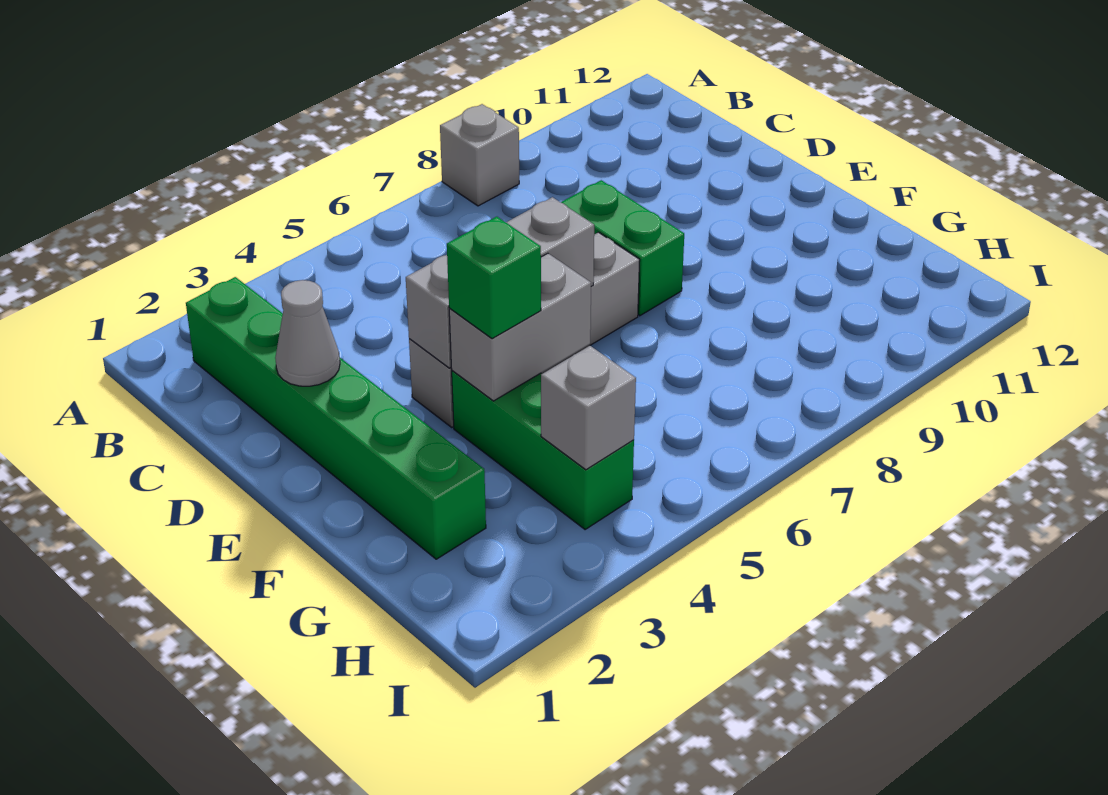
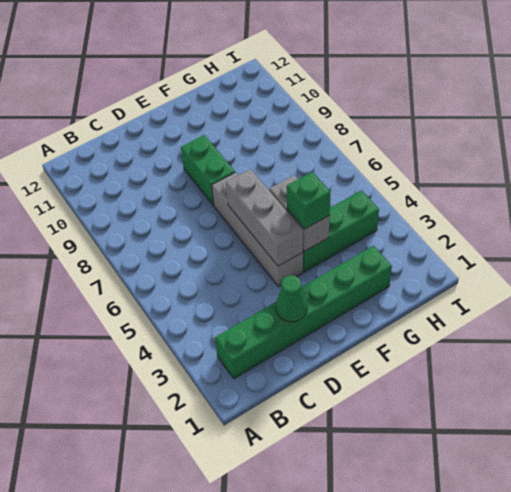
grey brick A8 level 1 -> none
grey cone D2 level 2 -> green cone D2 level 2
green brick D8:E8 level 1 -> green brick E8:E9 level 1
grey brick H4 level 2 -> none

